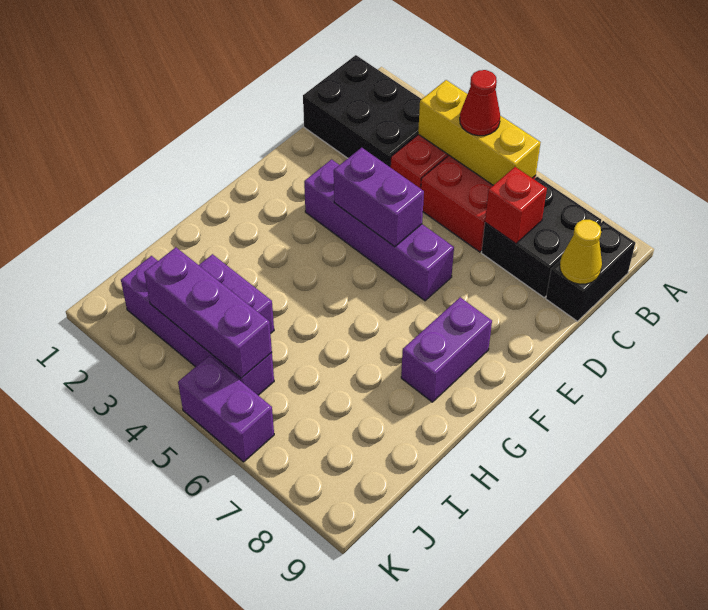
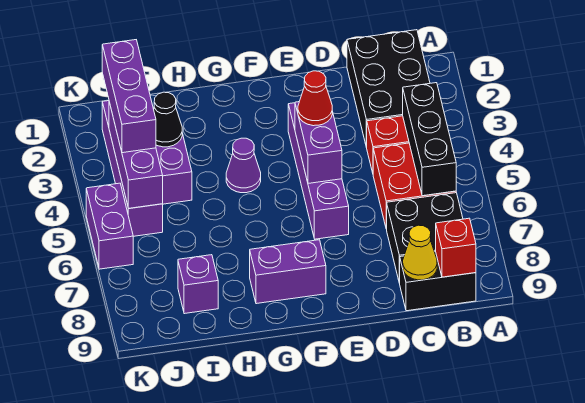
yellow brick B4:B6 level 2 -> black brick B4:B6 level 2
red cone B5 level 3 -> red cone E4 level 3
red brick C7 level 2 -> red brick B9 level 2
none -> purple cone G4 level 1
none -> black cone I3 level 2
none -> purple brick I8 level 1
none -> purple brick J2:J4 level 3

